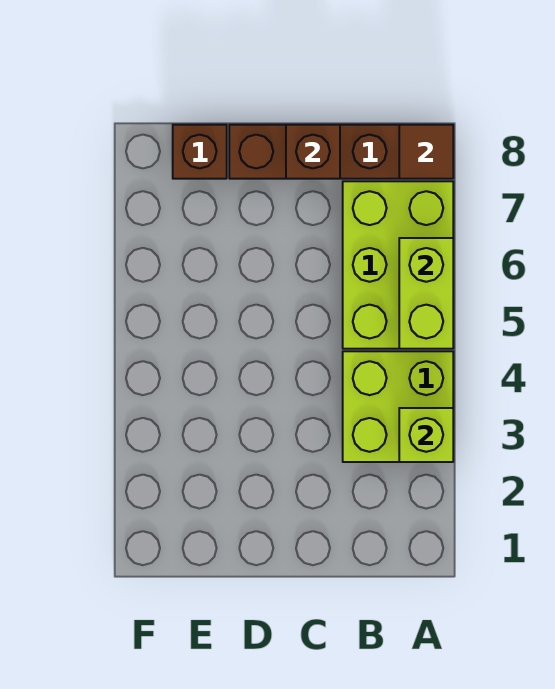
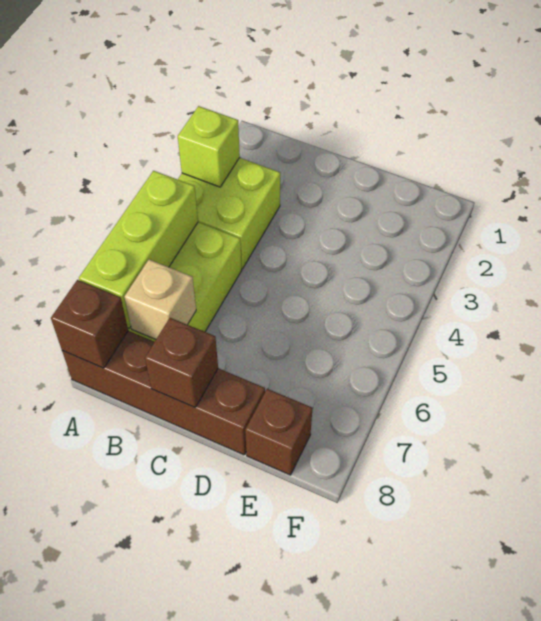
lime brick A5:A6 level 2 -> lime brick A5:A7 level 2
brown tile A8 level 2 -> brown brick A8 level 2
none -> tan brick B7 level 2

